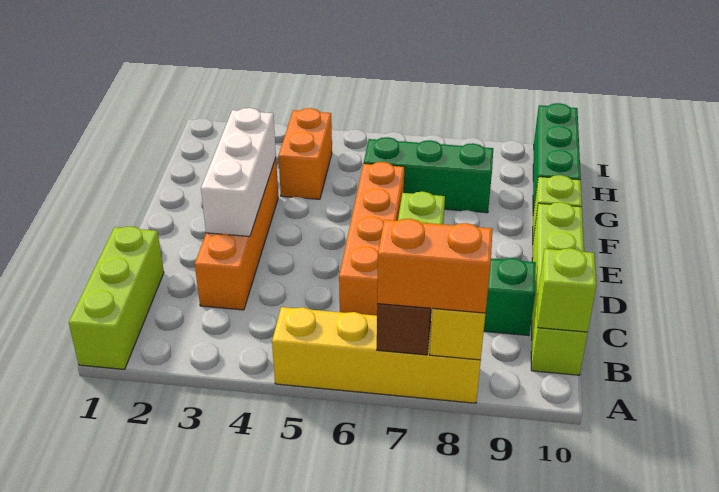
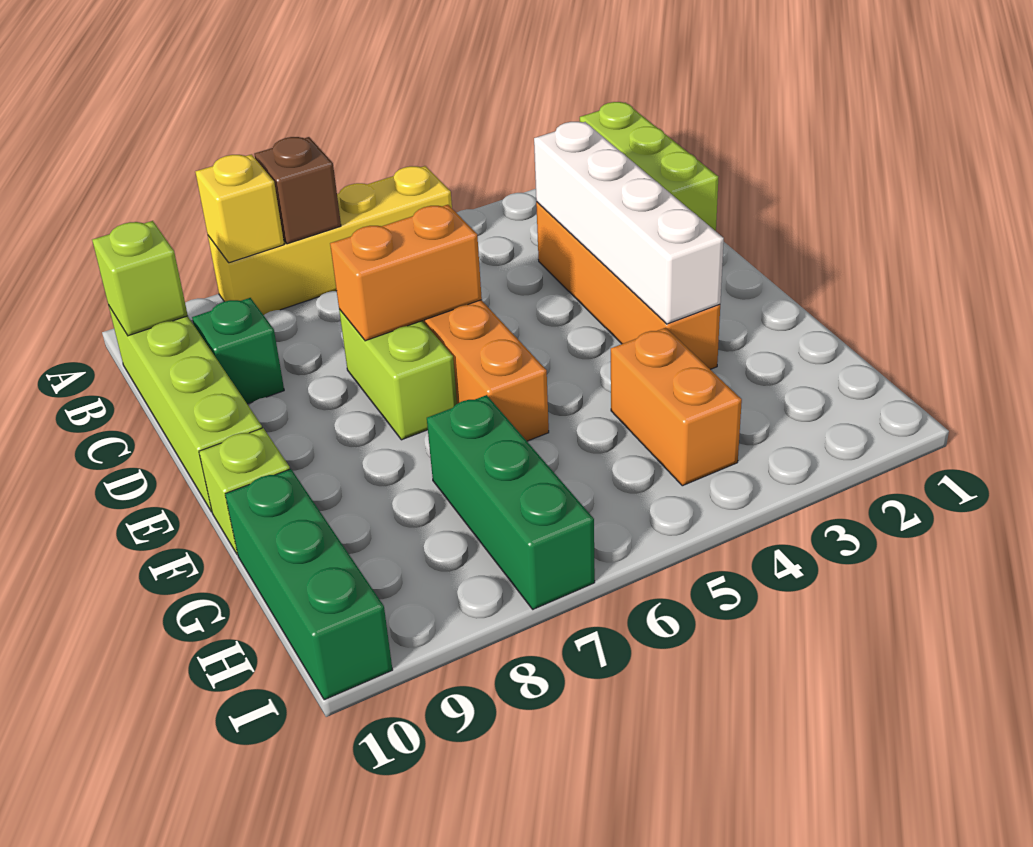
orange brick A7:A8 level 3 -> orange brick D6:D7 level 2
white brick D3:F3 level 2 -> white brick C3:F3 level 2
green brick G6:G8 level 1 -> green brick G7:I7 level 1

